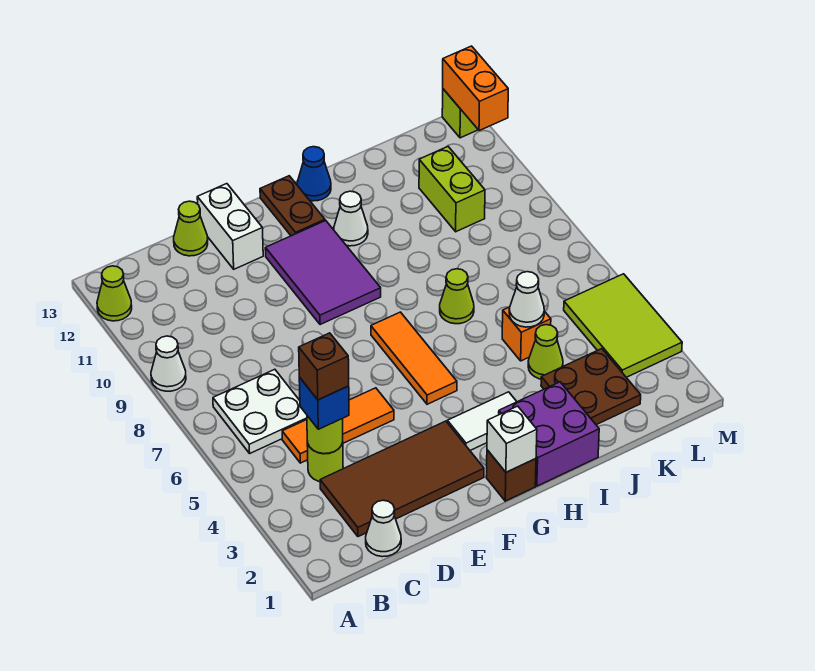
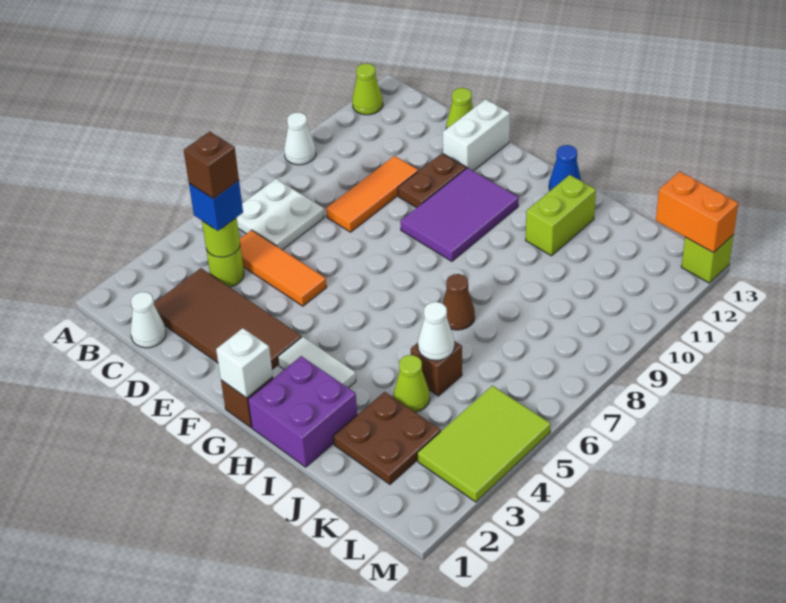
orange tile G5:G7 level 1 -> orange tile D8:D10 level 1
brown plate G12:G13 level 1 -> brown plate E10:E11 level 1
white cone H11 level 1 -> none
lime cone I7 level 1 -> brown cone I7 level 1
orange brick J5 level 1 -> brown brick J5 level 1
lime brick K10:K11 level 1 -> lime brick I11:I12 level 1
orange brick M12:M13 level 2 -> orange brick L13:M13 level 2

